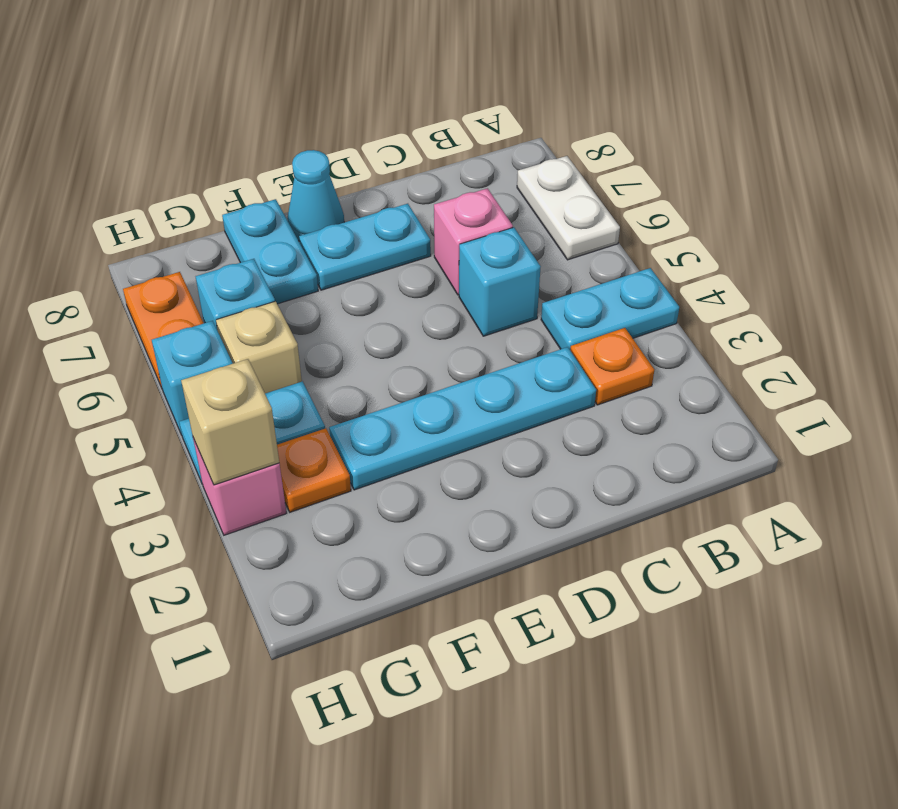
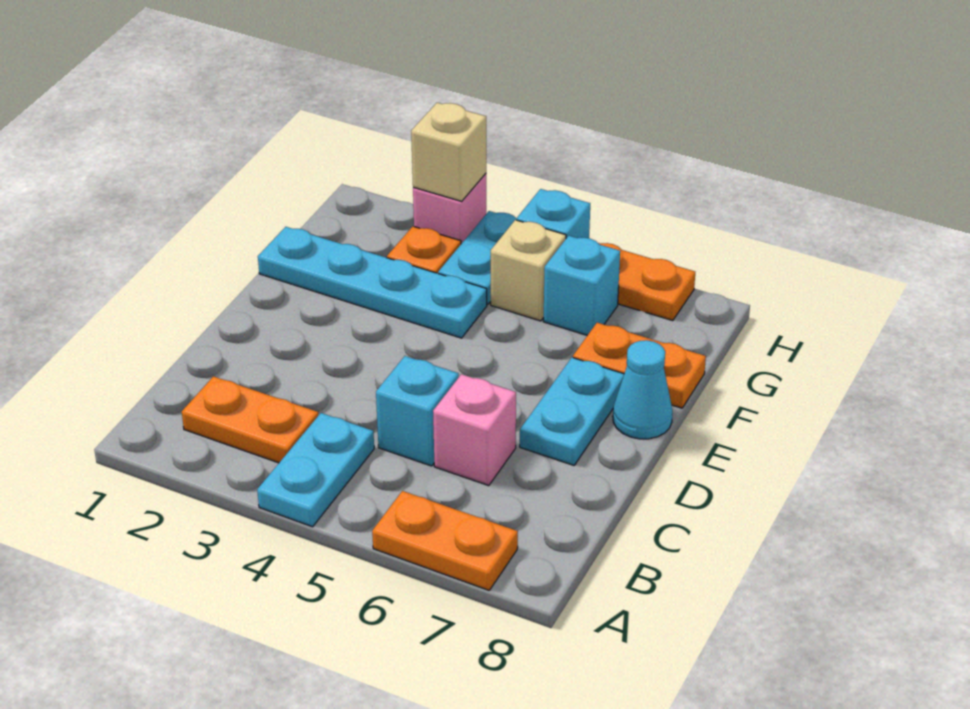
white plate A6:A7 level 1 -> orange plate A6:A7 level 1
orange plate B3 level 1 -> orange plate B2:B3 level 1
cyan plate C3:F3 level 1 -> cyan plate F1:F4 level 1
cyan plate F7:F8 level 1 -> orange plate F7:F8 level 1

